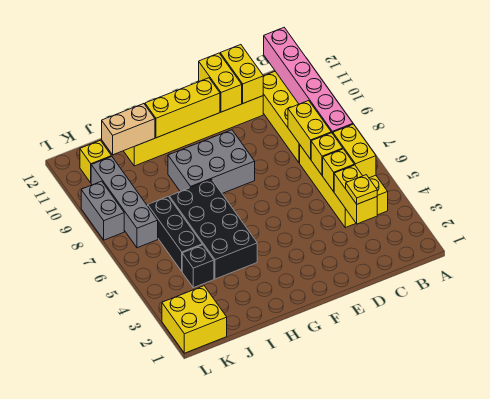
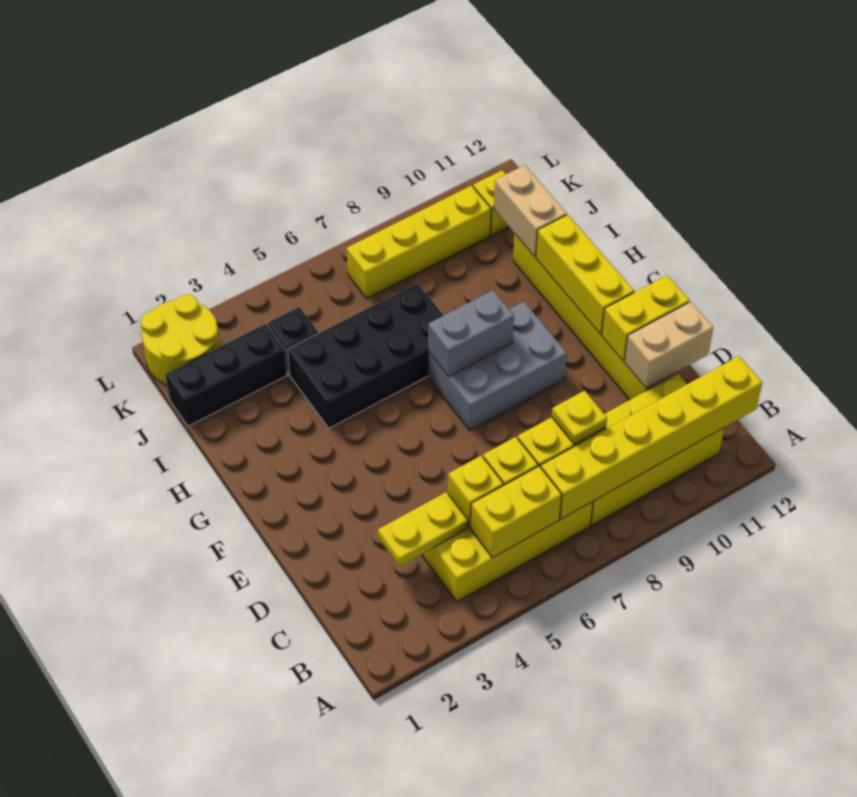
pink brick B7:B12 level 2 -> yellow brick B7:B12 level 2
yellow brick C3:C4 level 2 -> yellow plate C3:C4 level 2
yellow plate C3 level 3 -> yellow plate C8 level 3
yellow brick D11:D12 level 2 -> tan brick D11:D12 level 2
grey brick F8:H9 level 1 -> grey brick F7:G9 level 1
black brick J5:J7 level 1 -> black brick J1:J3 level 1
yellow brick K1:L2 level 1 -> yellow round brick K1:L2 level 1
grey brick K7:K10 level 1 -> yellow brick K7:K10 level 1
grey brick L8:L9 level 1 -> grey brick G7:G8 level 2

